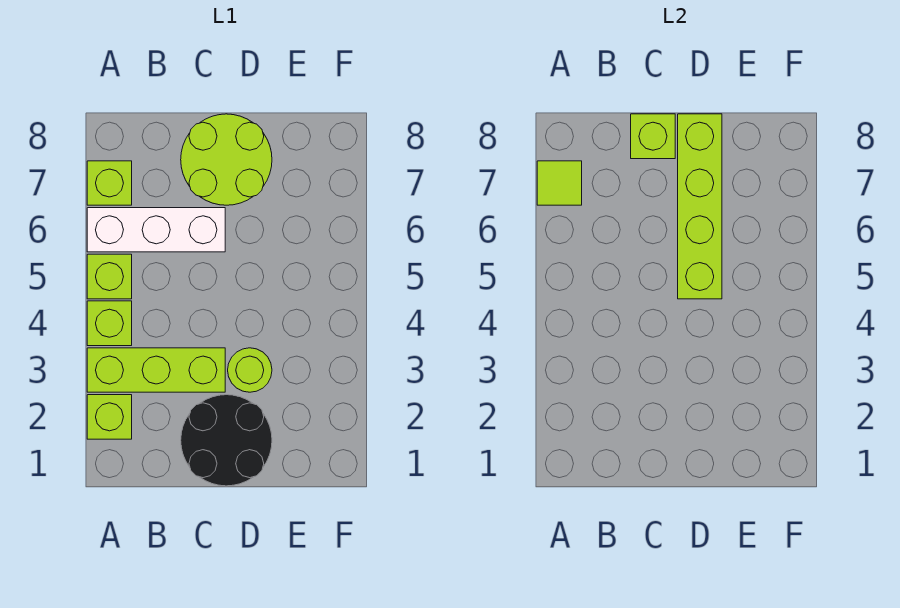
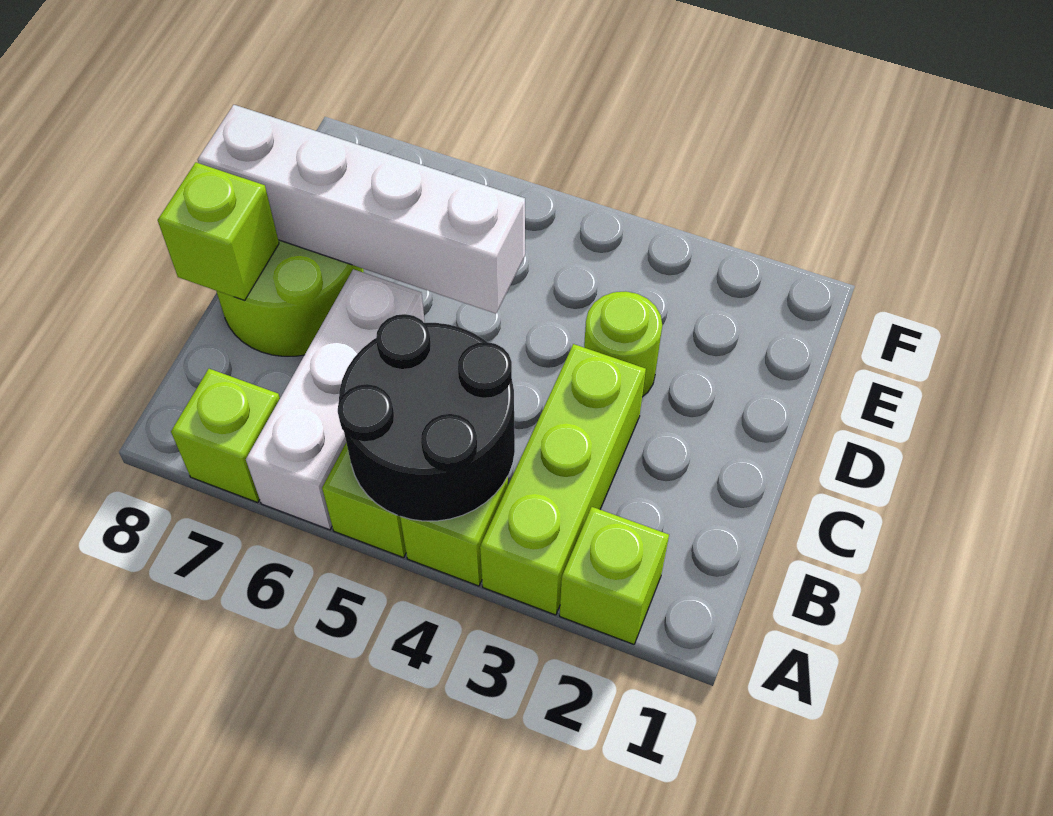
lime tile A7 level 2 -> none
black round brick C1:D2 level 1 -> black round brick A4:B5 level 2
lime brick D5:D8 level 2 -> white brick D5:D8 level 2

